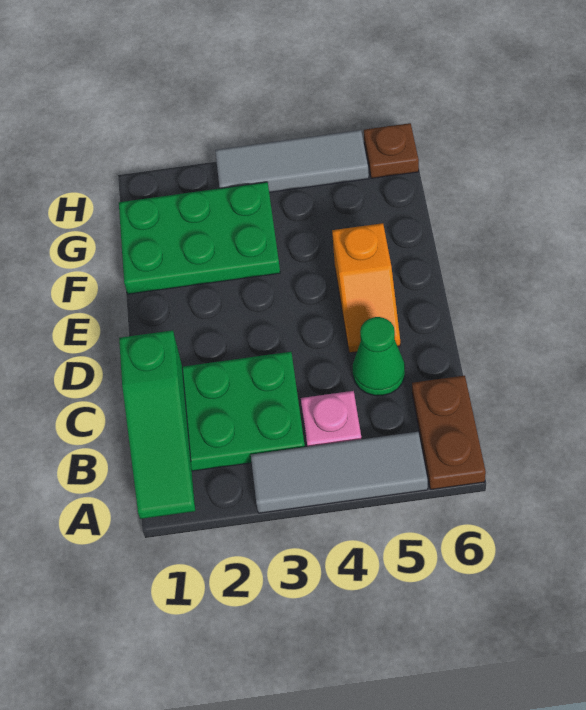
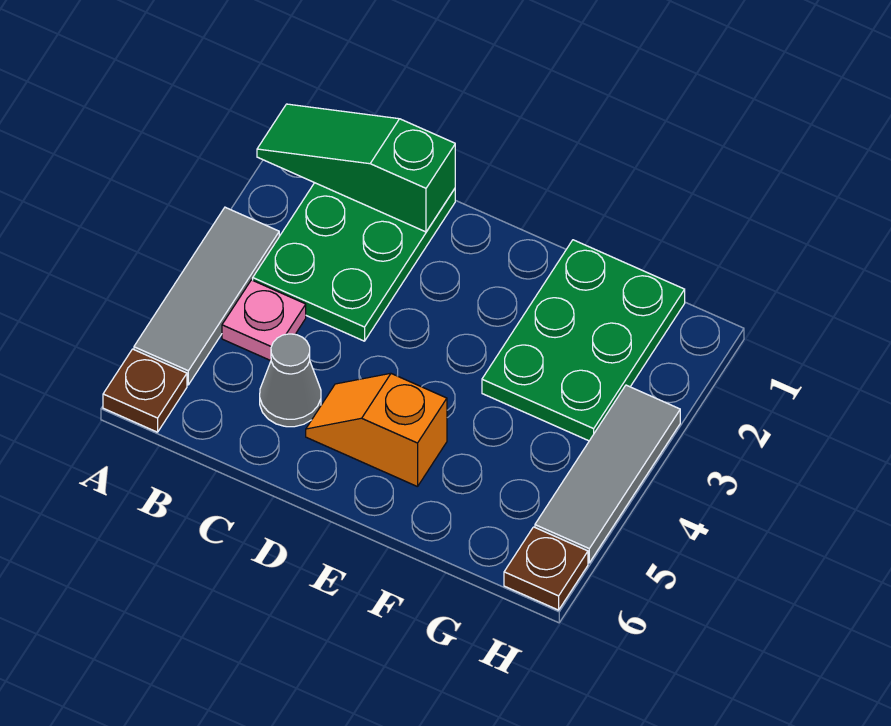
brown plate A6:B6 level 1 -> brown plate A6 level 1
green cone C5 level 1 -> grey cone C5 level 1

